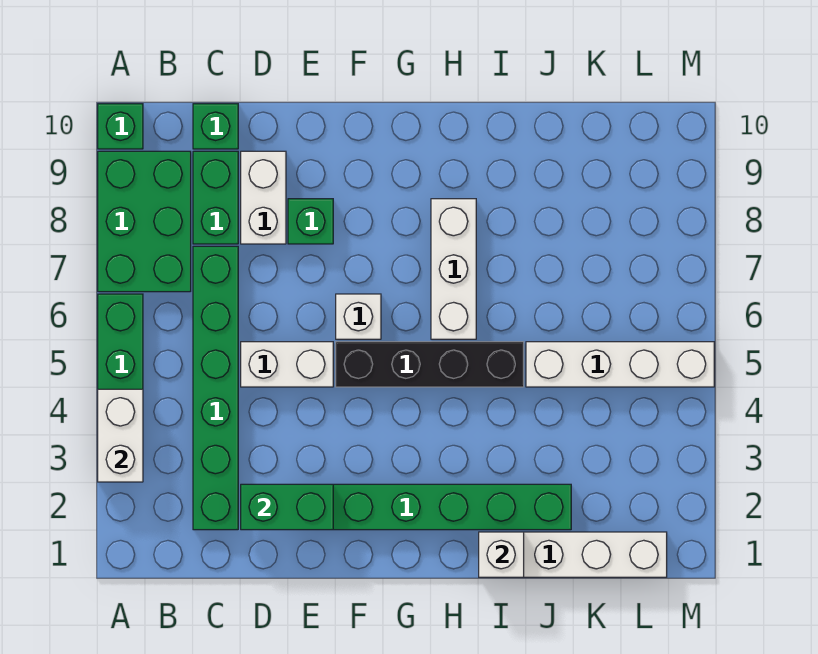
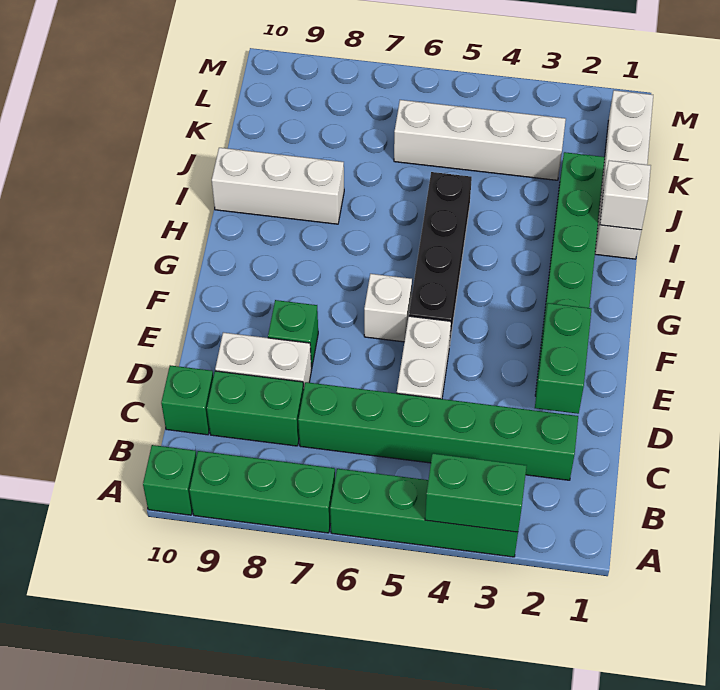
white brick A3:A4 level 2 -> green brick A3:A4 level 2
green brick A7:B9 level 1 -> green brick A7:A9 level 1
white brick H6:H8 level 1 -> white brick I8:I10 level 1
white brick J5:M5 level 1 -> white brick K3:K6 level 1

